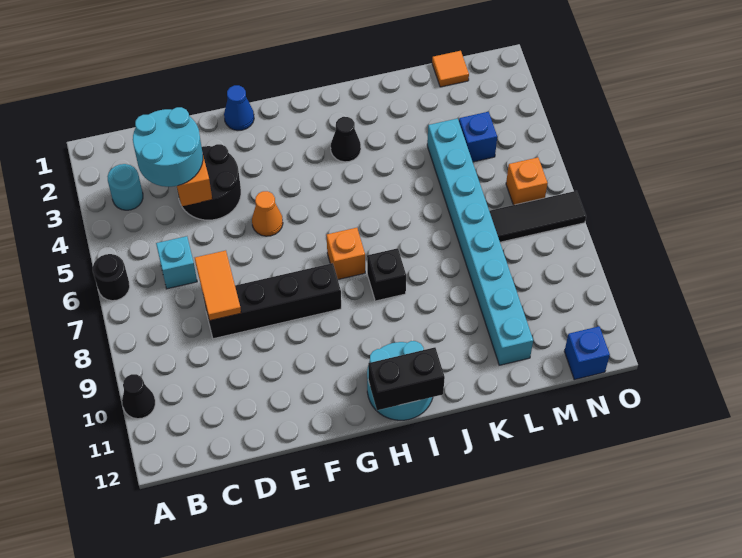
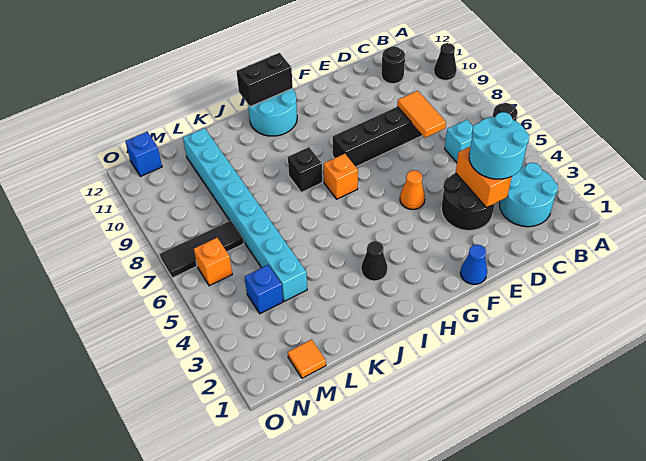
cyan round brick B3 level 1 -> cyan round brick B2:C3 level 1
none -> black round brick C11 level 1

